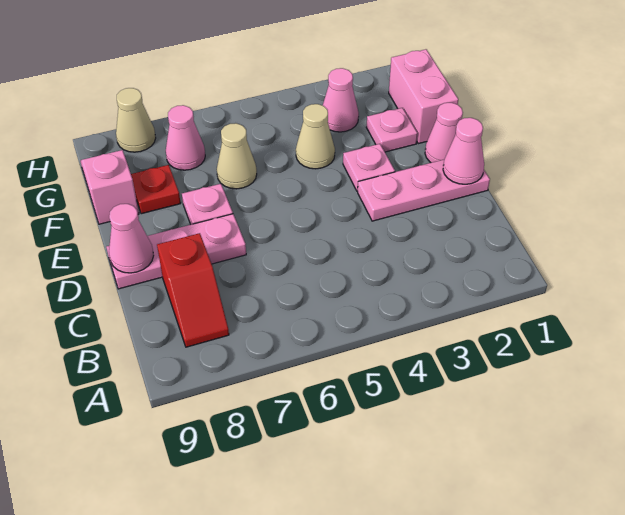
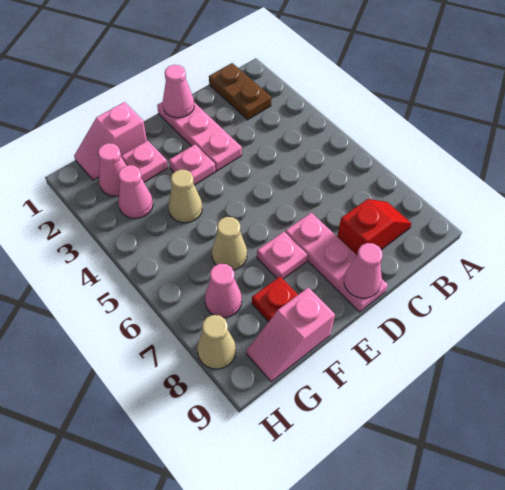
none -> brown plate B1:B2 level 1
pink cone E1 level 1 -> pink cone G2 level 1
pink brick F1:G1 level 1 -> pink slope F1:G1 level 1 top F

